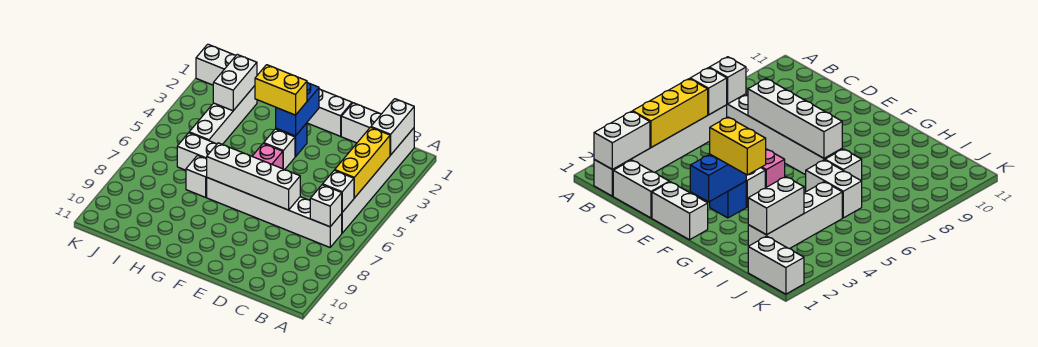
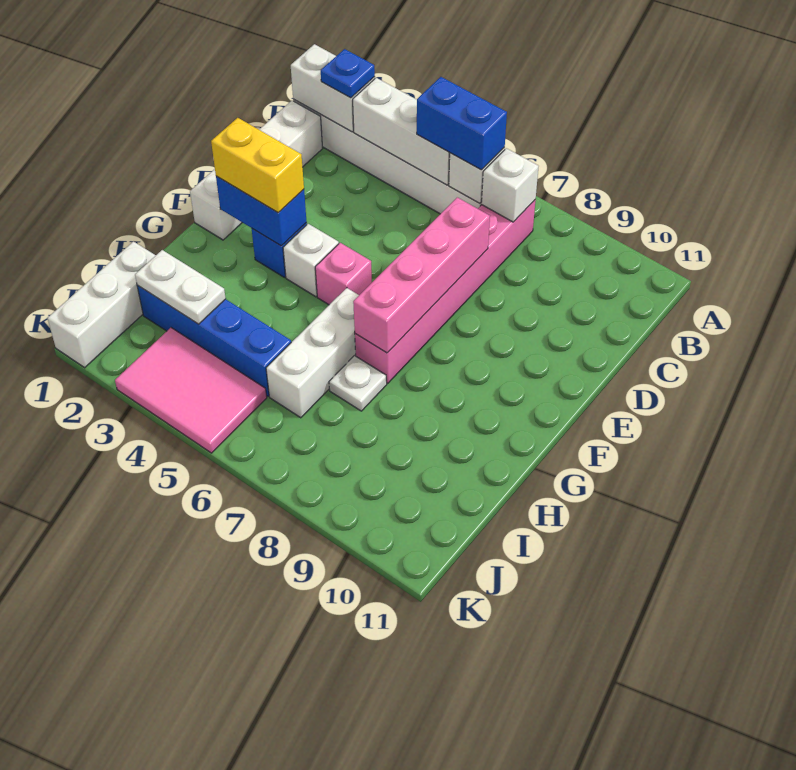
none -> blue plate B2 level 3
yellow brick B3:B5 level 2 -> white brick B3:B5 level 2
none -> blue brick B5:B6 level 3
white brick B7:G7 level 1 -> pink brick B7:G7 level 1
white brick D7:G7 level 2 -> pink brick D7:G7 level 2
yellow brick F3:G3 level 3 -> yellow brick F2:F3 level 3
white brick H6:I6 level 1 -> white brick G6:I6 level 1
white brick H7 level 1 -> white plate H7 level 1
white brick I2:I5 level 1 -> blue brick I2:I5 level 1
white brick I2:I3 level 2 -> white plate I2:I3 level 2
white brick J1:K1 level 1 -> white brick I1:K1 level 1
none -> pink tile J3:K5 level 1

